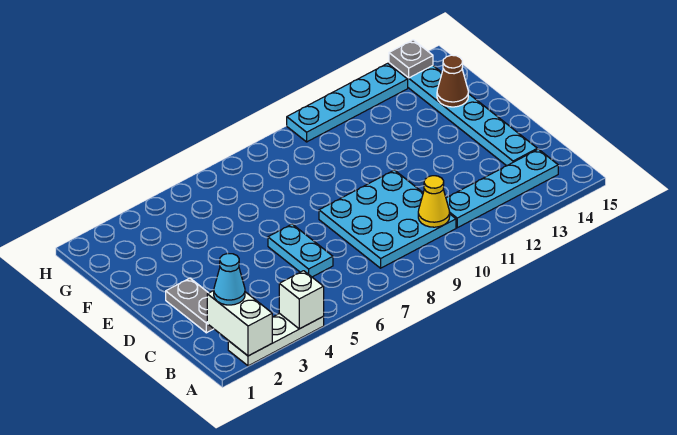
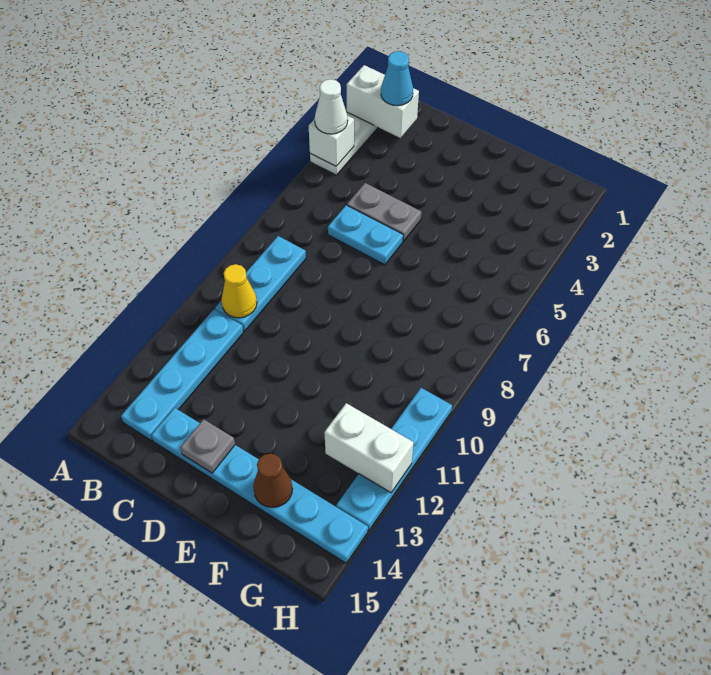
none -> white cone A4 level 3
cyan plate B8:D10 level 1 -> cyan plate B8:B10 level 1
grey plate C2:D2 level 1 -> grey plate C5:D5 level 1
none -> white brick G12:H12 level 2
grey plate H14 level 2 -> grey plate D14 level 2

